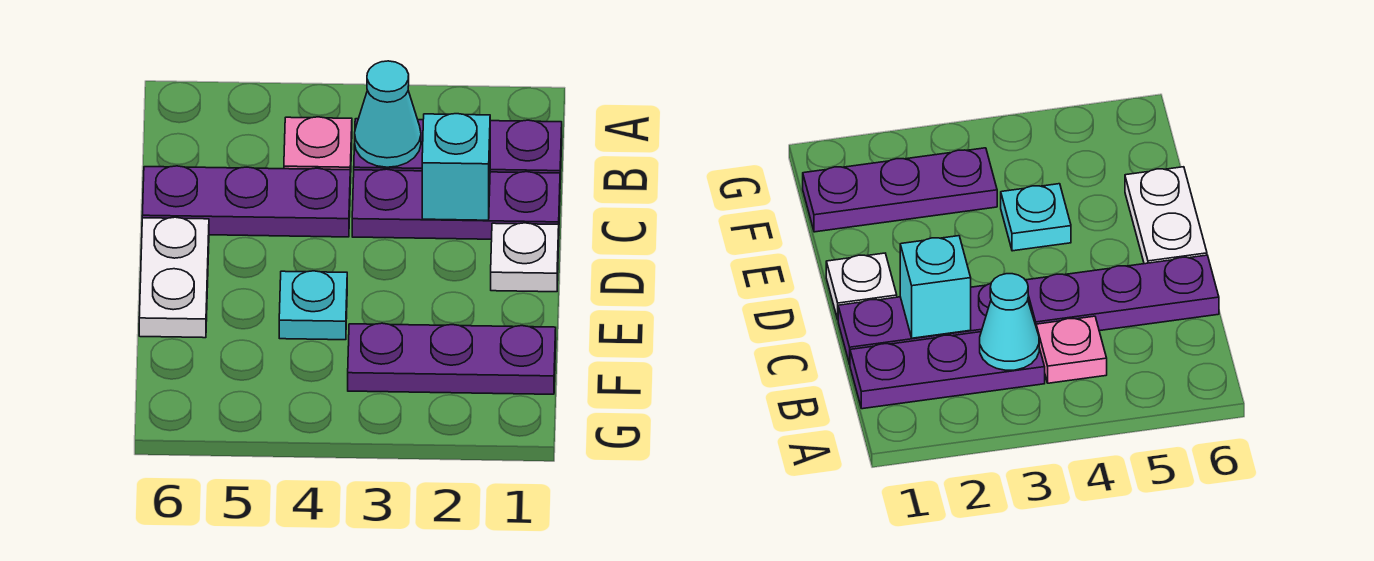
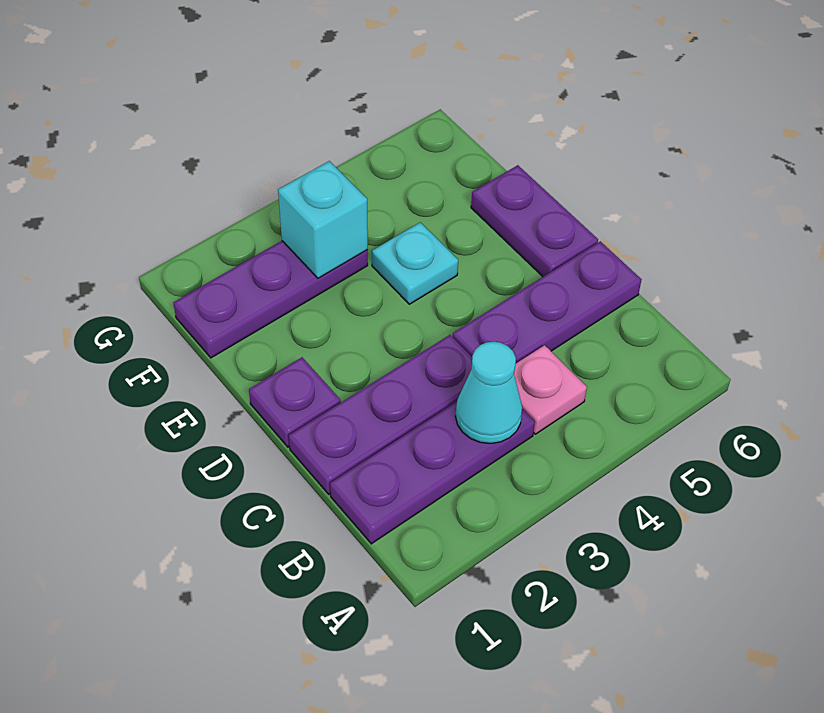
cyan brick C2 level 2 -> cyan brick F3 level 2
white plate D1 level 1 -> purple plate D1 level 1
white plate D6:E6 level 1 -> purple plate D6:E6 level 1

